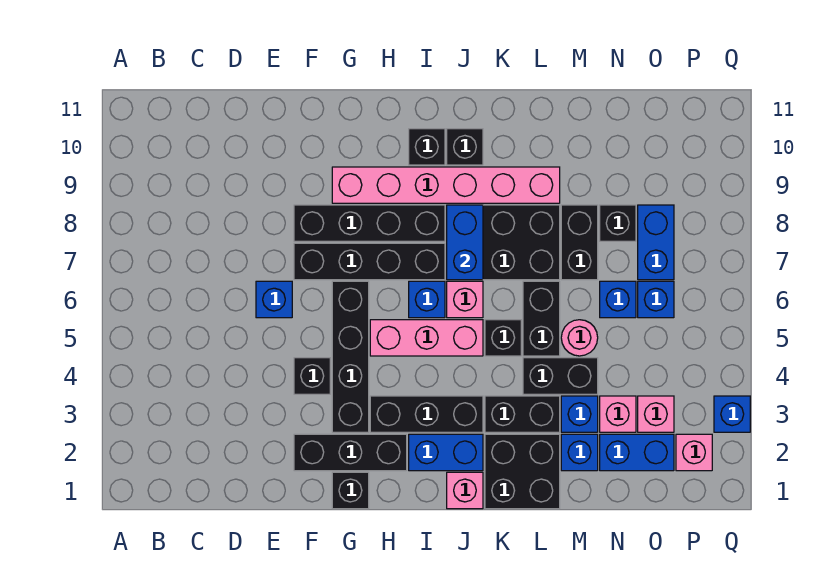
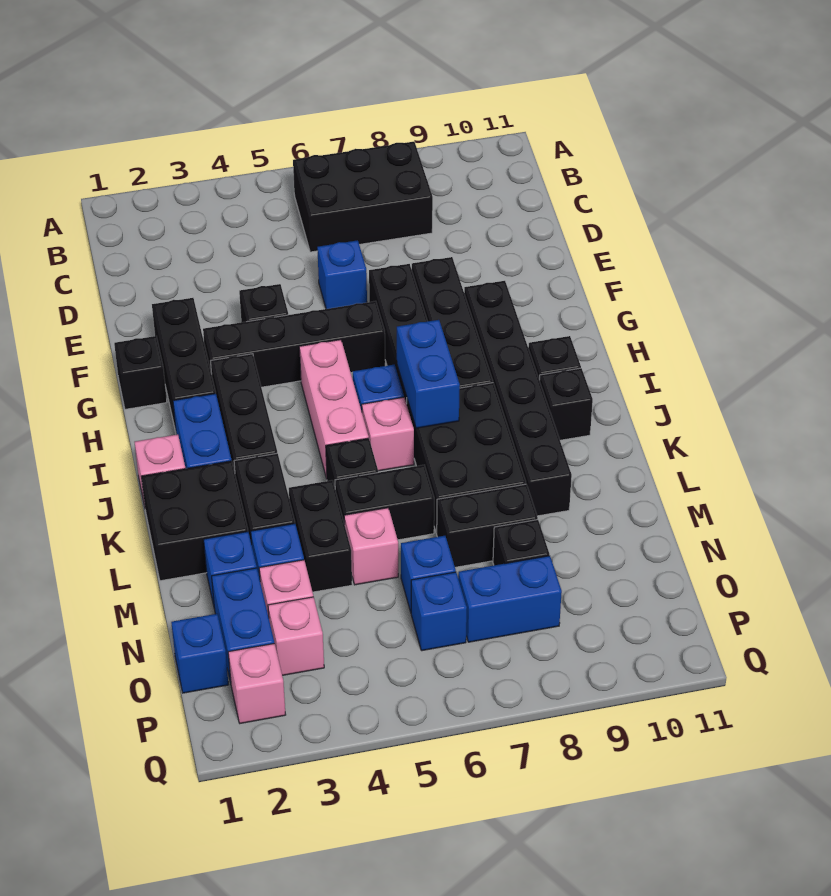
none -> black brick B6:C8 level 1
pink brick G9:L9 level 1 -> black brick G9:L9 level 1
blue brick J7:J8 level 2 -> blue brick I7:J7 level 2
pink round brick M5 level 1 -> pink brick M5 level 1
blue brick Q3 level 1 -> blue brick O1 level 1

